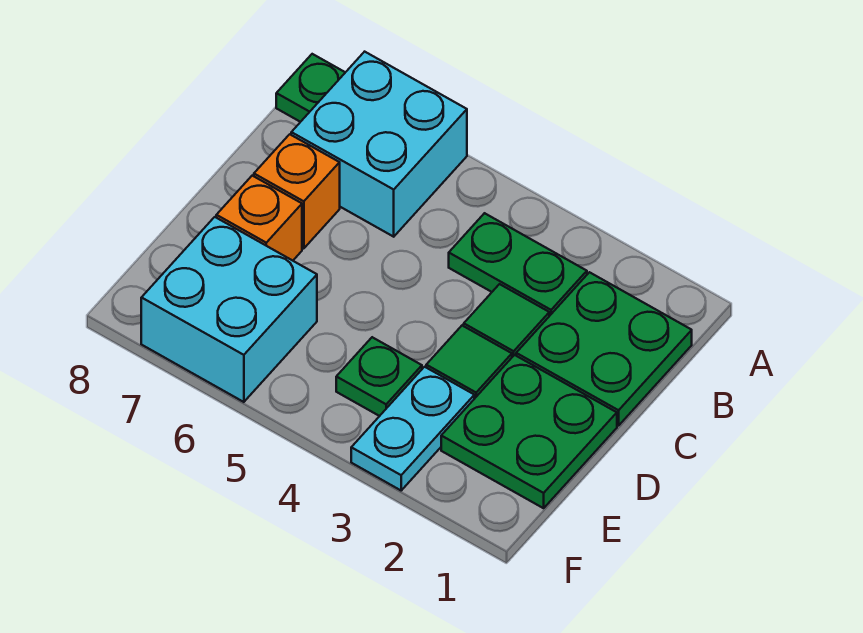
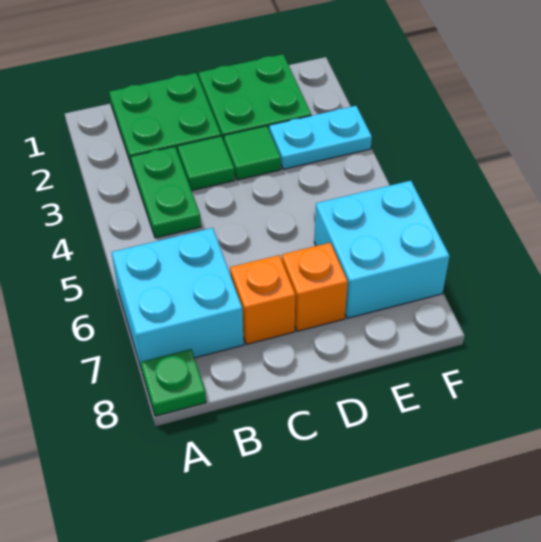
green plate E4 level 1 -> none

